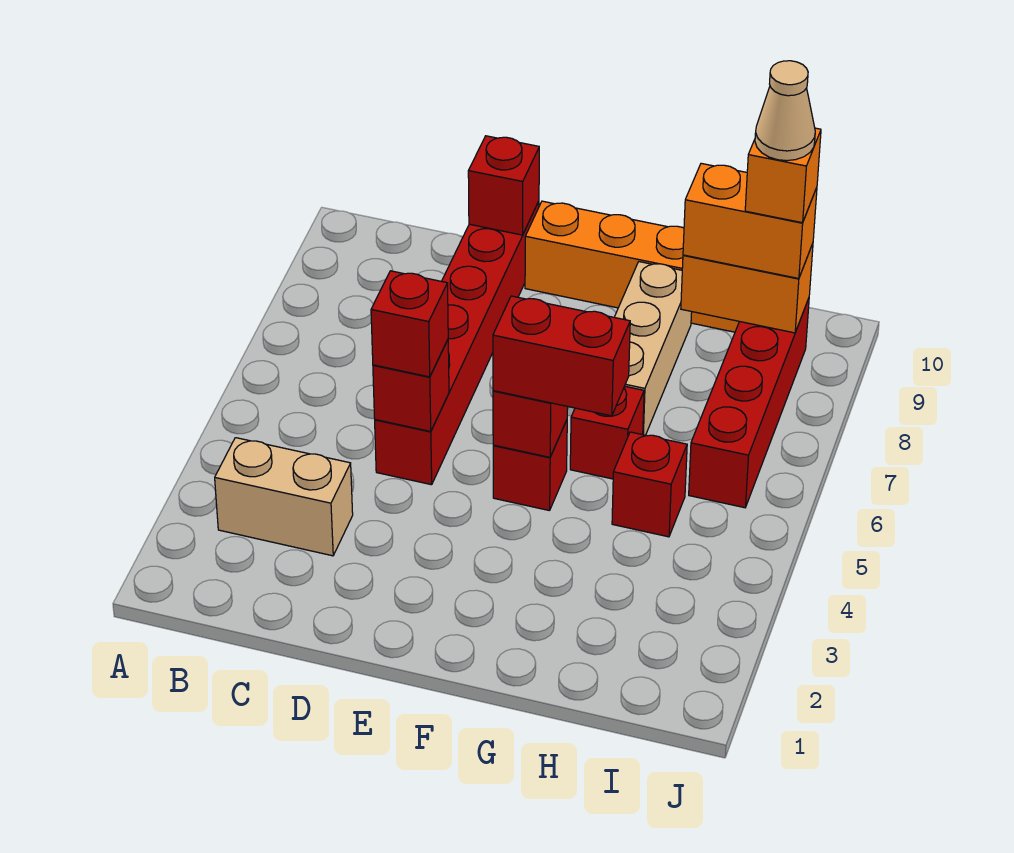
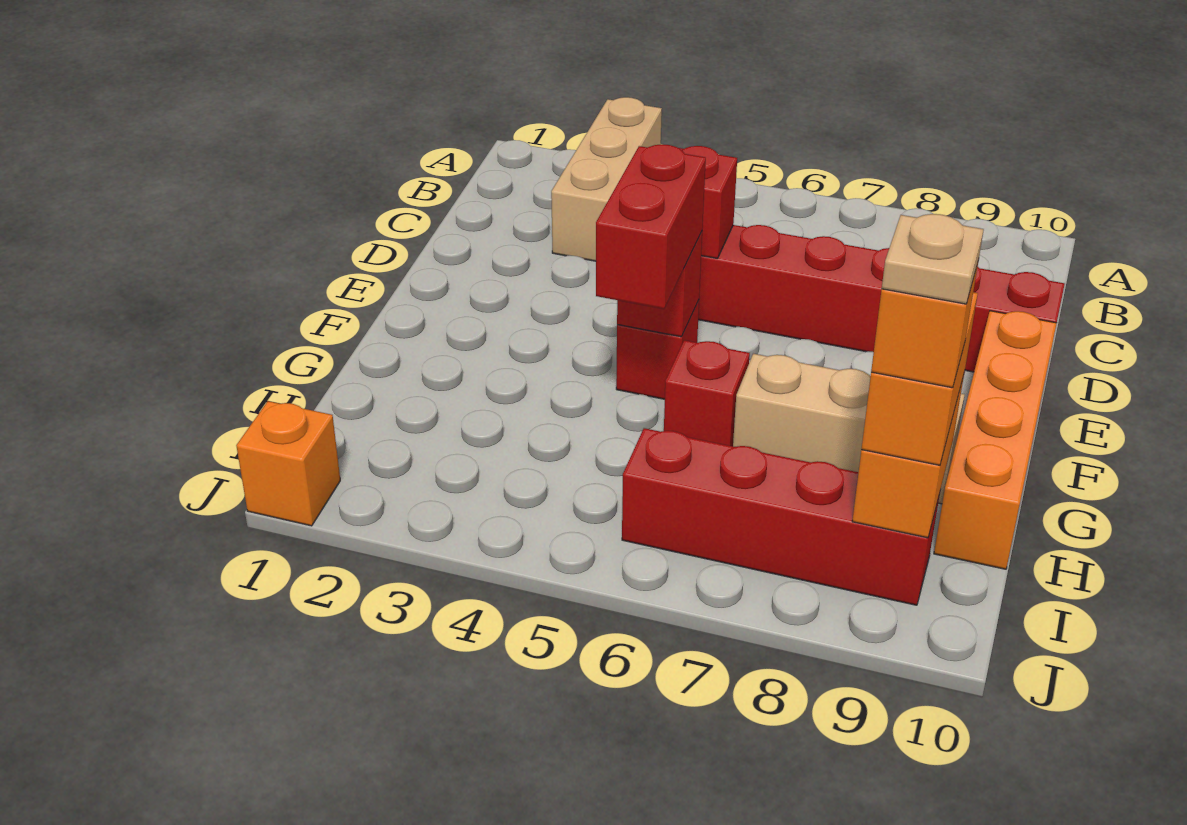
tan brick B3:C3 level 1 -> tan brick A3:C3 level 1
red brick D5 level 3 -> none
red brick D10 level 2 -> none
red brick H5 level 1 -> none
tan cone I9 level 5 -> tan plate I9 level 5
none -> orange brick J1 level 1

